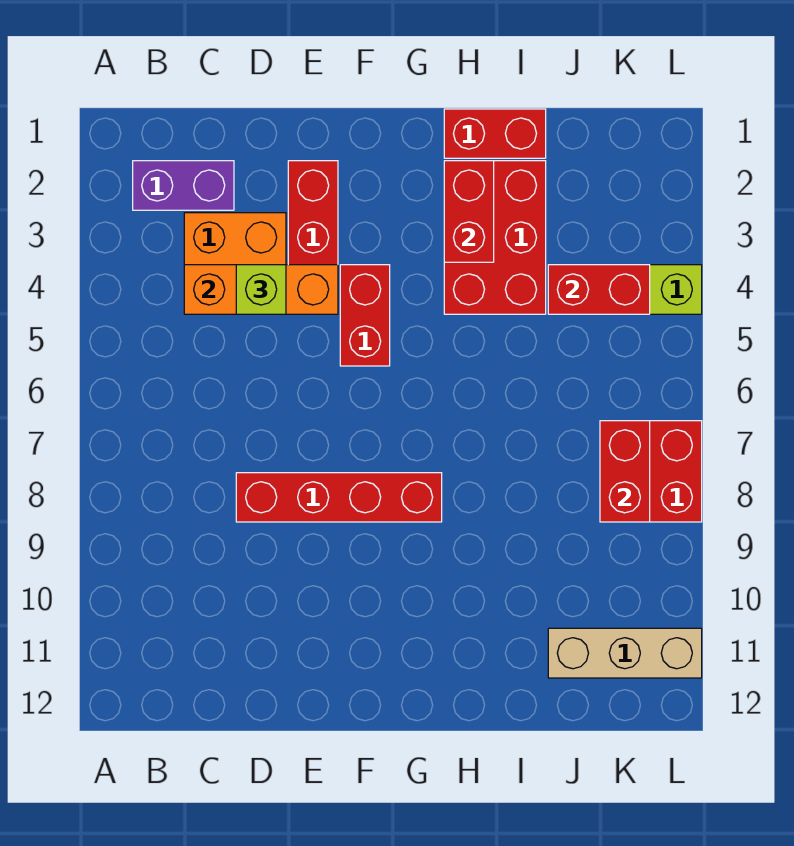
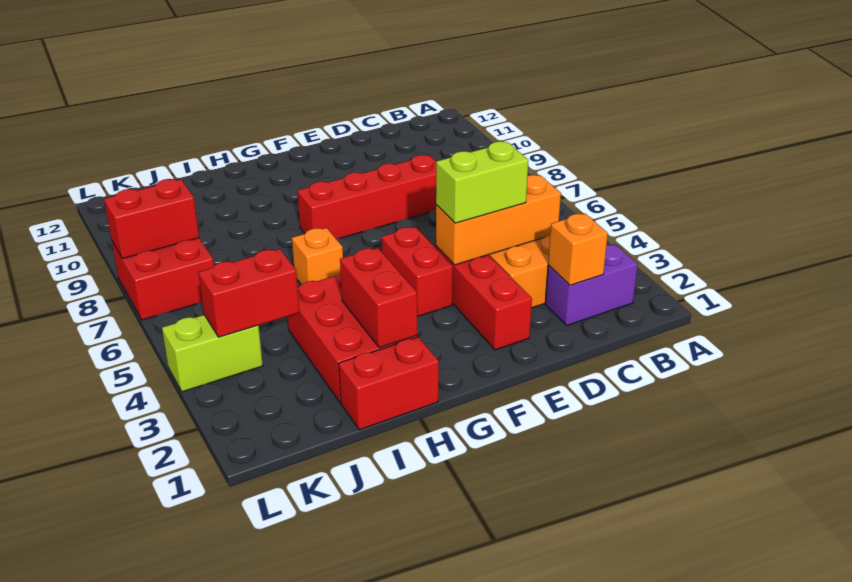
none -> orange brick C2 level 2
lime brick D4 level 3 -> lime brick D4:E4 level 3
none -> orange brick H6 level 1
tan brick J11:L11 level 1 -> none
red brick K7:K8 level 2 -> red brick K8:L8 level 2

